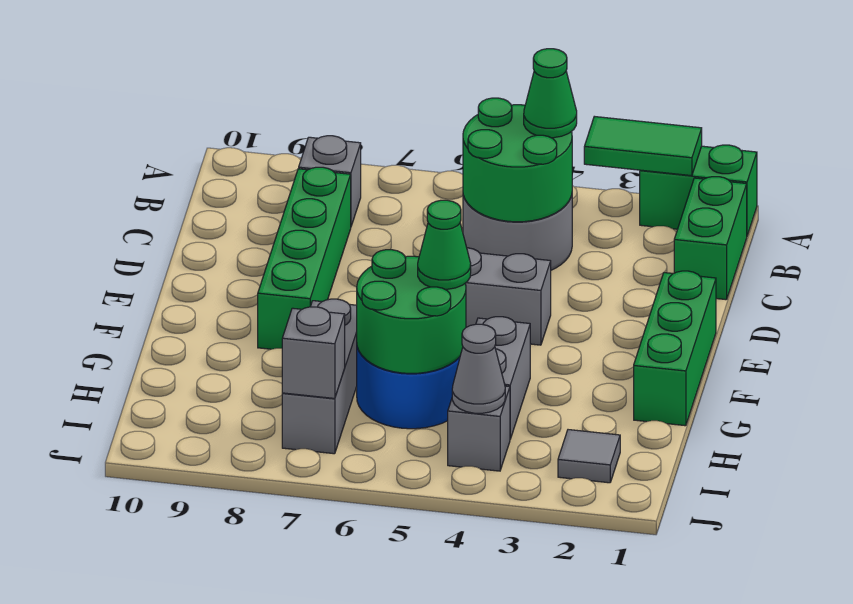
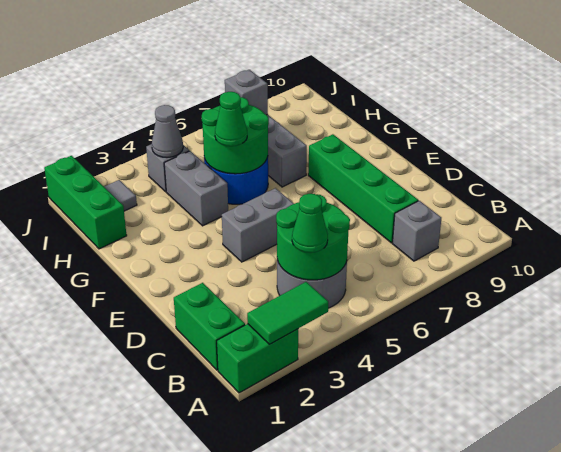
green brick E1:G1 level 1 -> green brick H1:J1 level 1

